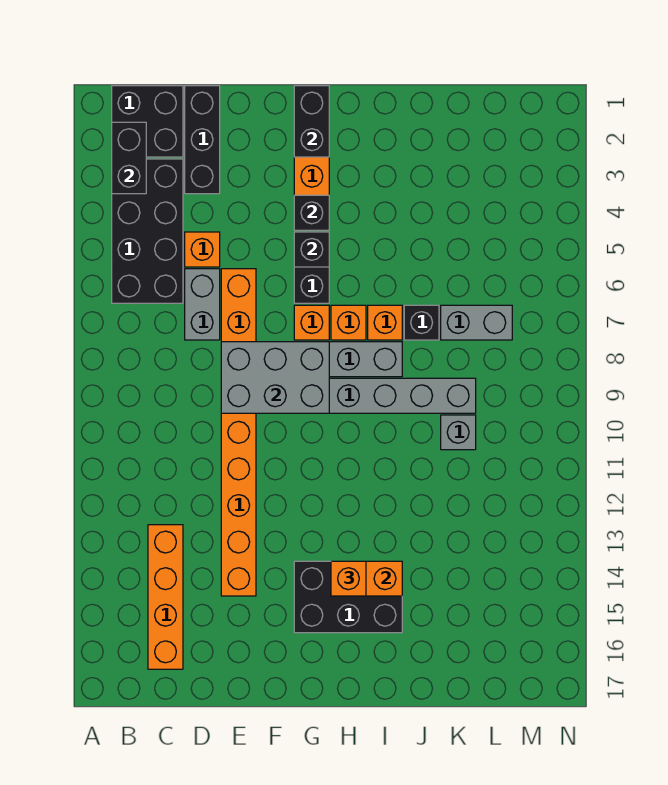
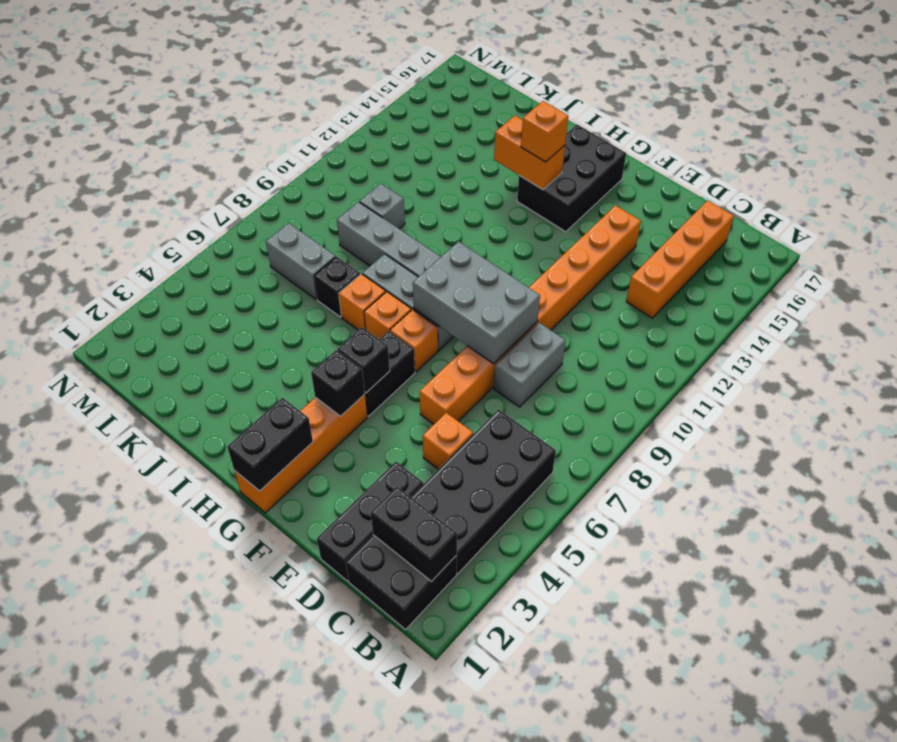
black brick B2:B3 level 2 -> black brick B2:C2 level 2
grey brick D6:D7 level 1 -> grey brick D8:D9 level 1
black brick G14:I15 level 1 -> black brick G14:H16 level 1

